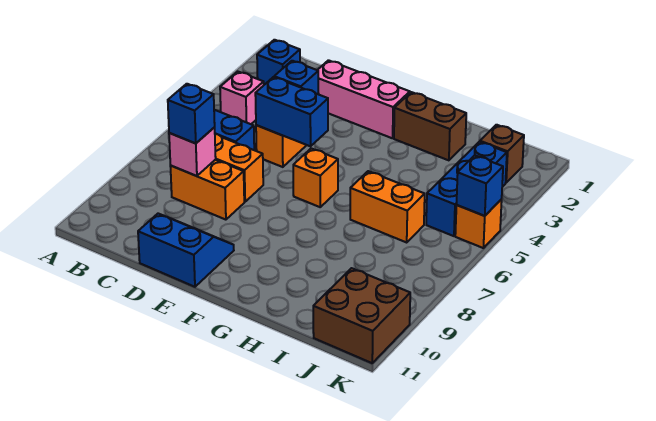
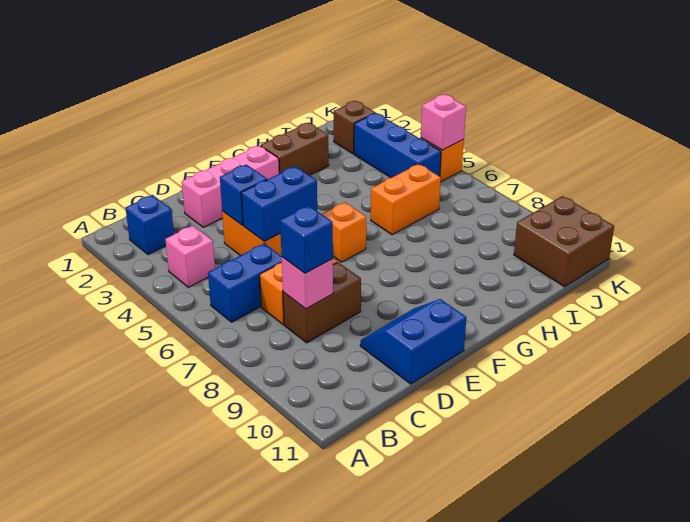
orange brick C8:D8 level 1 -> brown brick C8:D8 level 1
blue brick K5 level 2 -> pink brick K5 level 2

